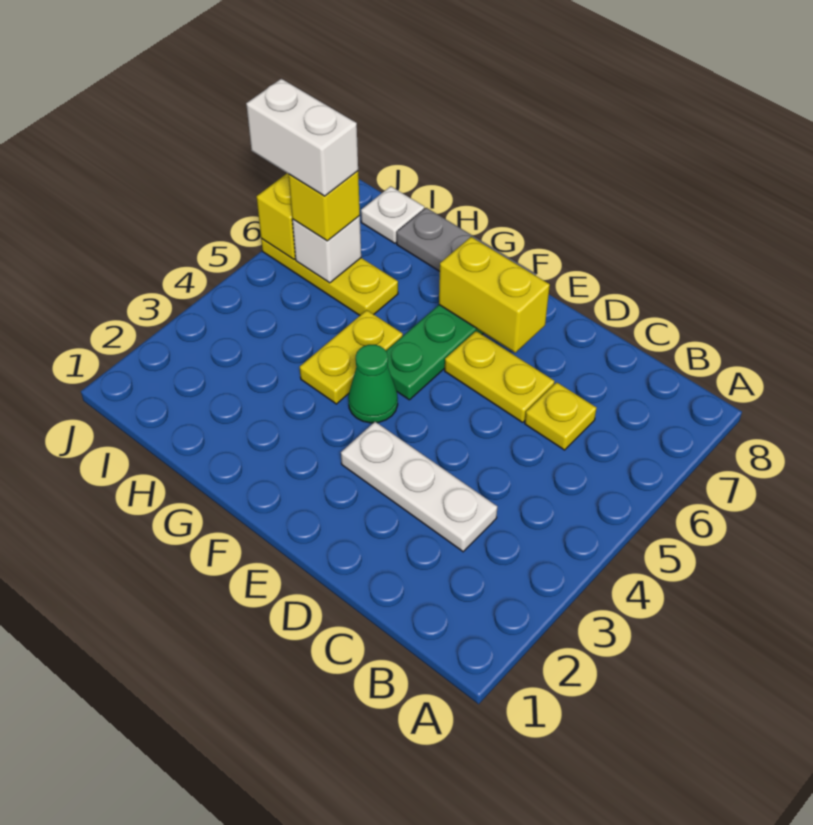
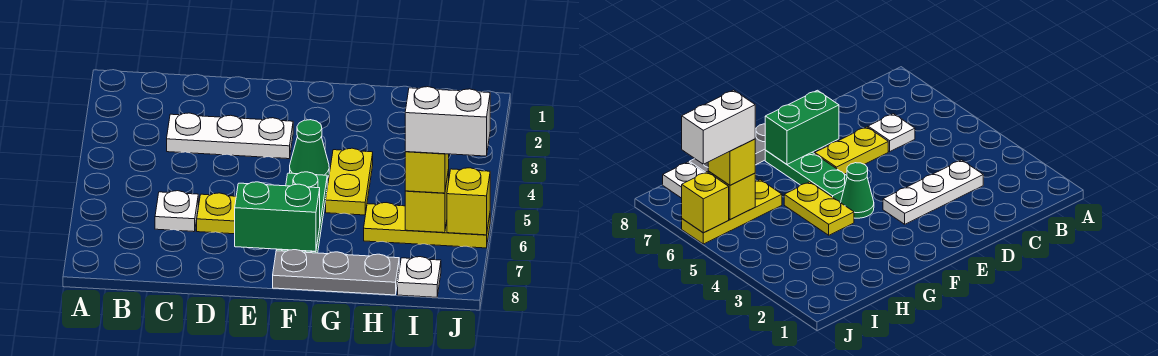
yellow plate C6 level 1 -> white plate C6 level 1
yellow brick E7:F7 level 2 -> green brick E7:F7 level 2
white brick I6 level 2 -> yellow brick I6 level 2

